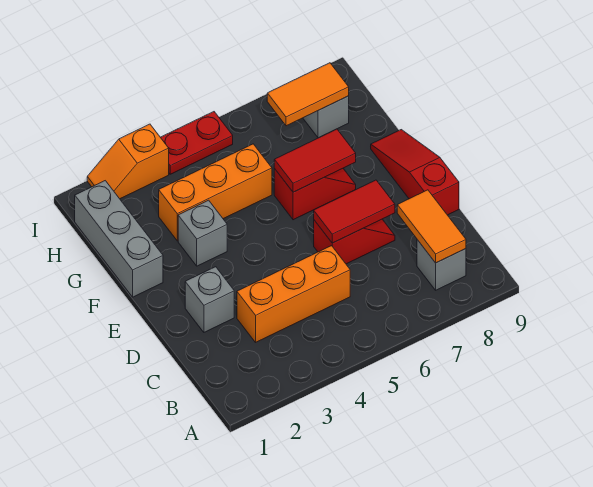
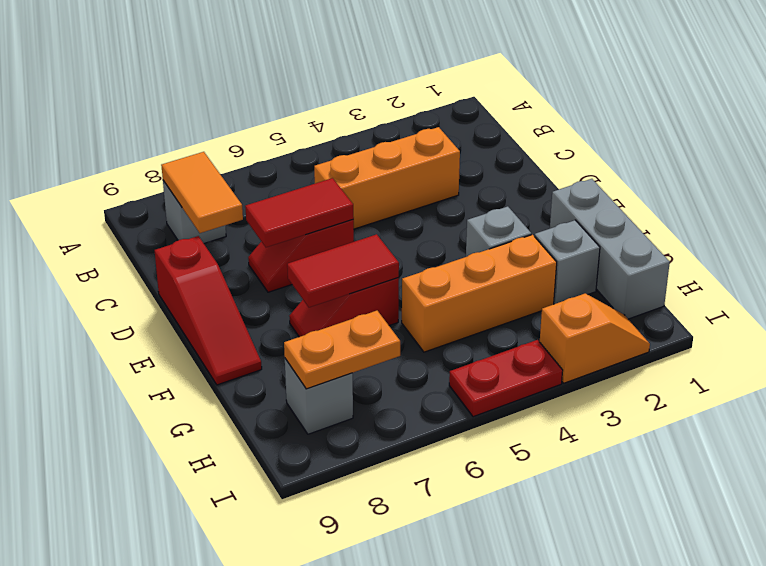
grey brick D2 level 1 -> grey brick G2 level 1
orange tile H7:H8 level 2 -> orange plate H7:H8 level 2

